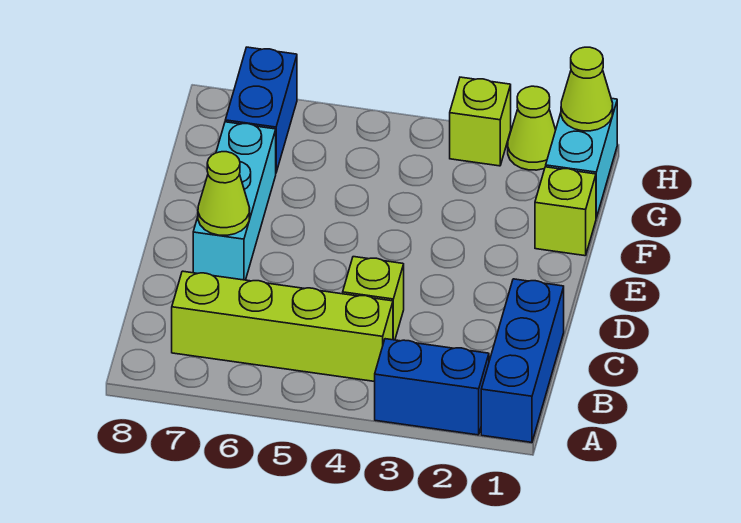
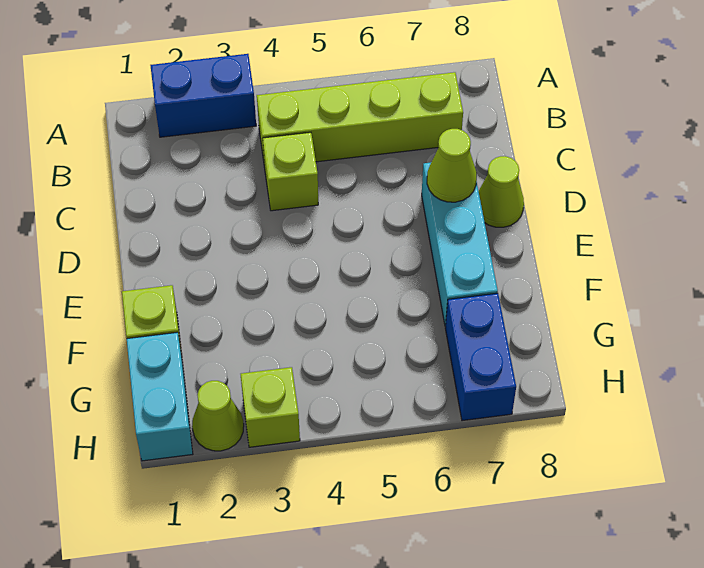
blue brick A1:C1 level 1 -> none
lime cone H1 level 2 -> lime cone D8 level 1

